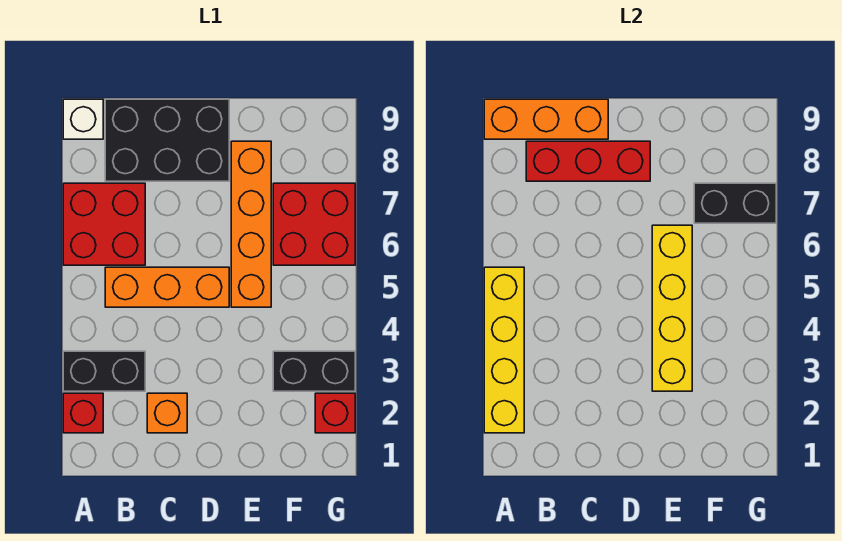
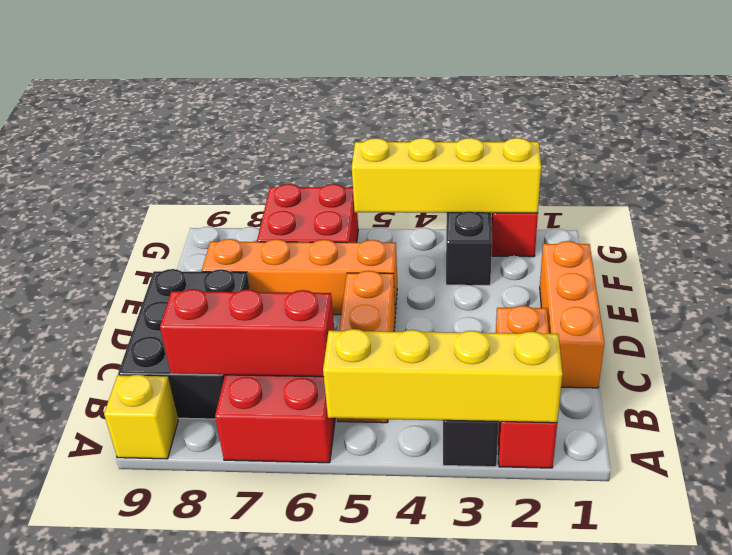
white brick A9 level 1 -> yellow brick A9 level 1
orange brick A9:C9 level 2 -> orange brick C1:E1 level 1
red brick B8:D8 level 2 -> red brick B6:B8 level 2
yellow brick E3:E6 level 2 -> yellow brick G2:G5 level 2
black brick F7:G7 level 2 -> none

